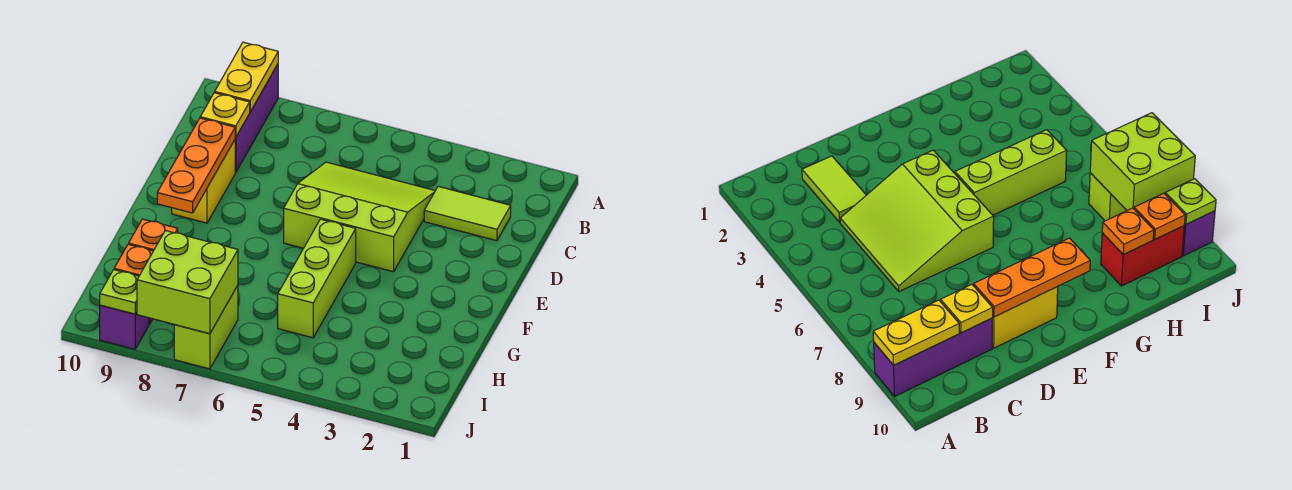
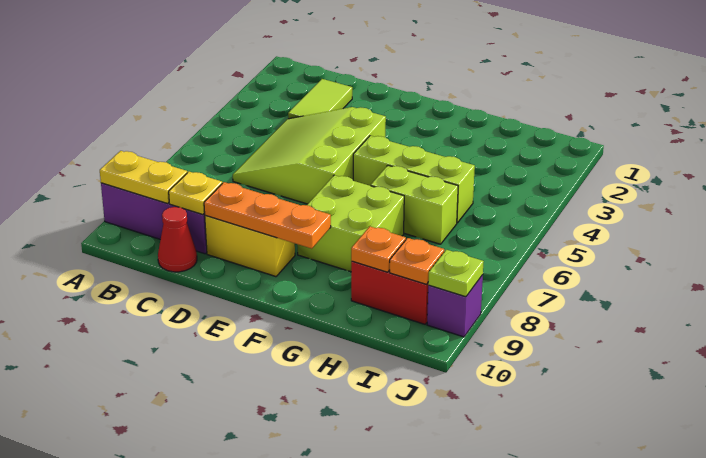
none -> red cone C10 level 1
lime brick I7:J7 level 1 -> lime brick G6:H6 level 1
lime brick I7:J8 level 2 -> lime brick F7:G8 level 1

